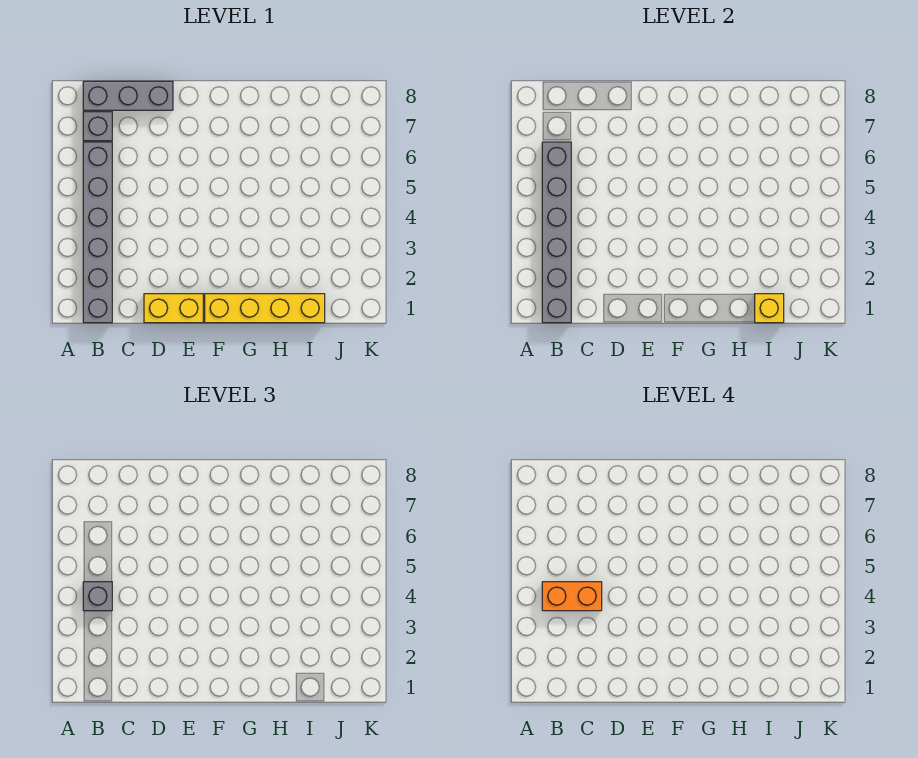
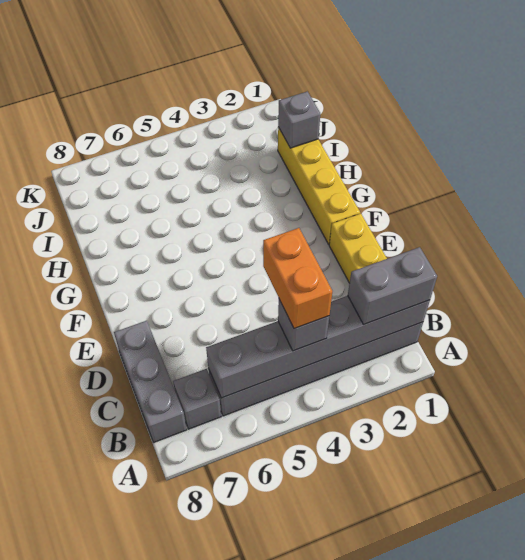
none -> grey brick B1:B2 level 3
yellow brick I1 level 2 -> grey brick I1 level 2

